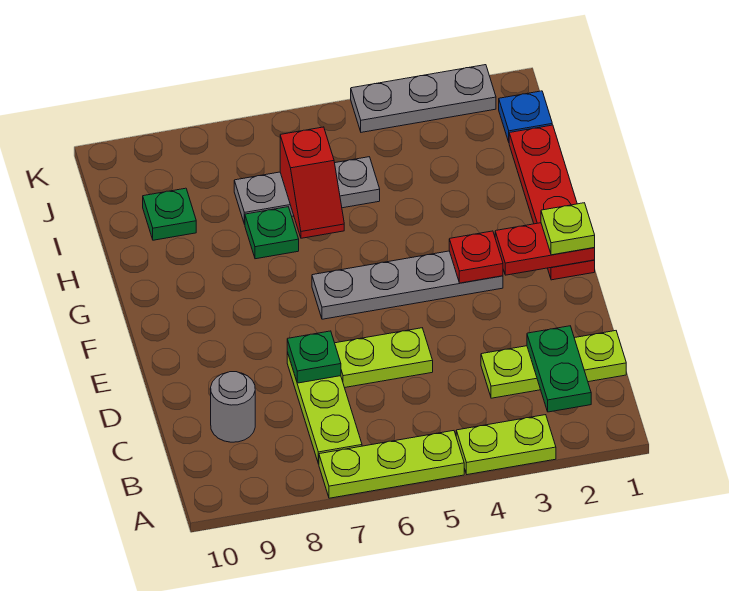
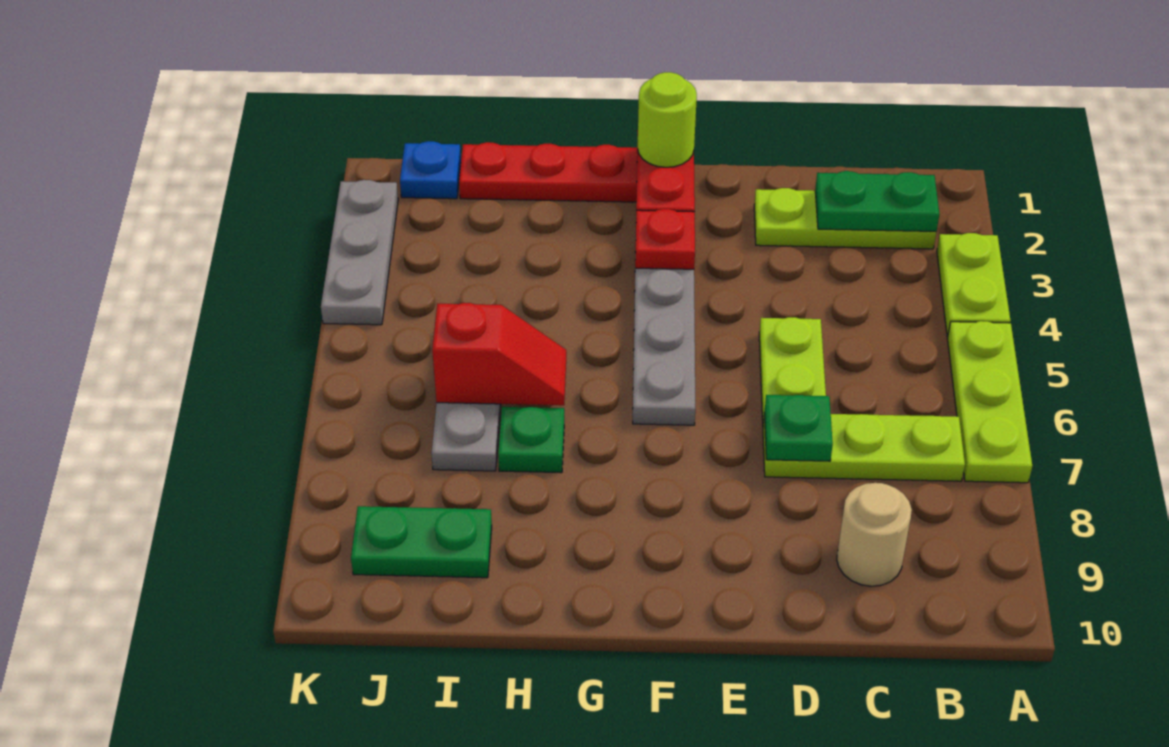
lime plate C1:C3 level 1 -> lime plate B2:D2 level 1
grey round brick C9 level 1 -> tan round brick C9 level 1
lime plate F1 level 3 -> lime round brick F1 level 3
green plate I9 level 1 -> green plate I9:J9 level 1

